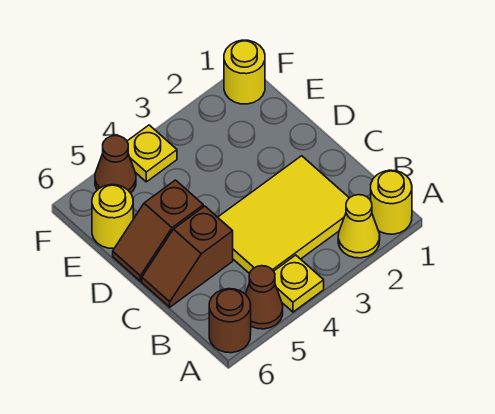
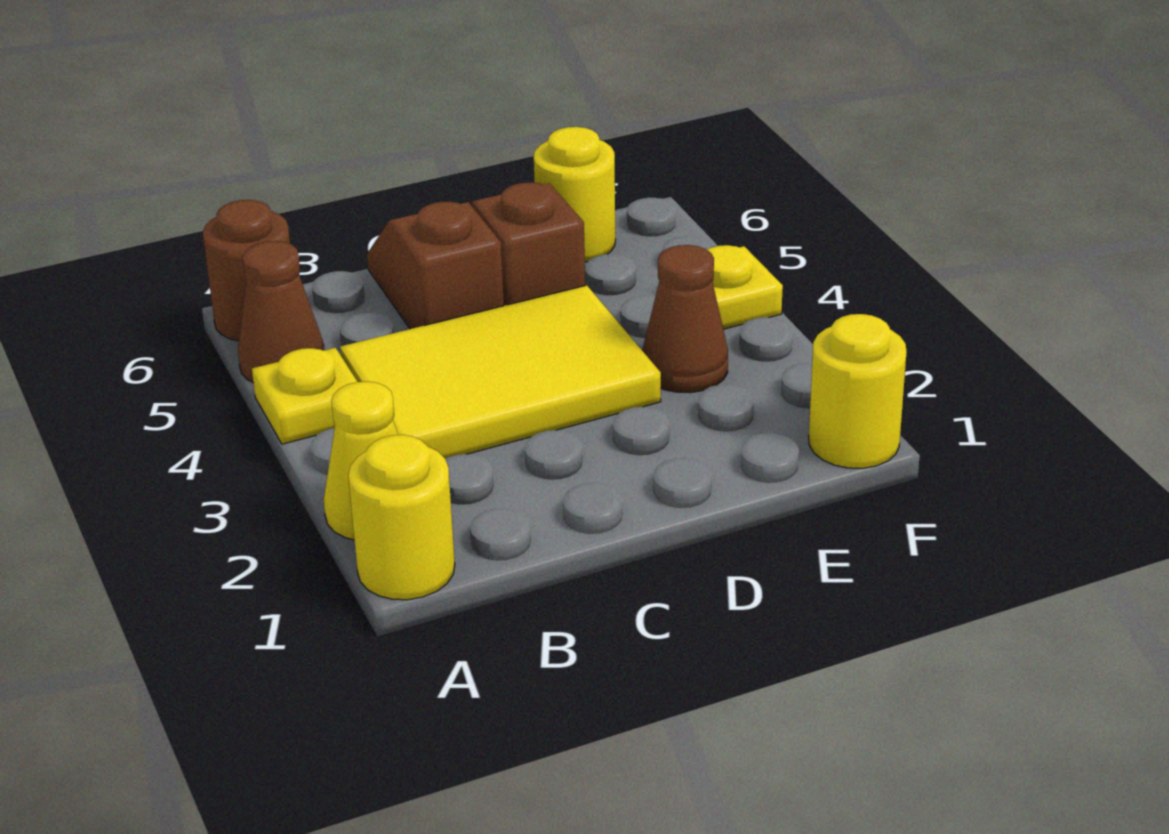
yellow tile B2:C4 level 1 -> yellow tile B3:D4 level 1
brown cone F5 level 1 -> brown cone E3 level 1

